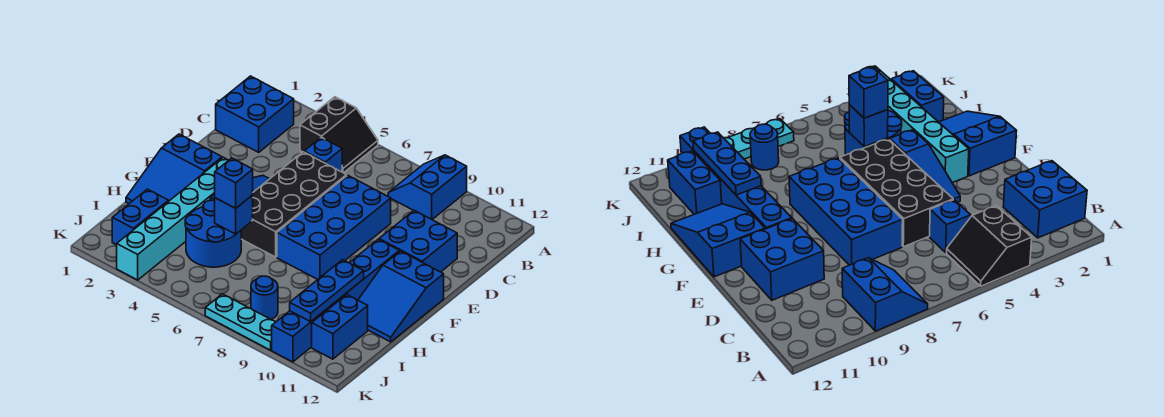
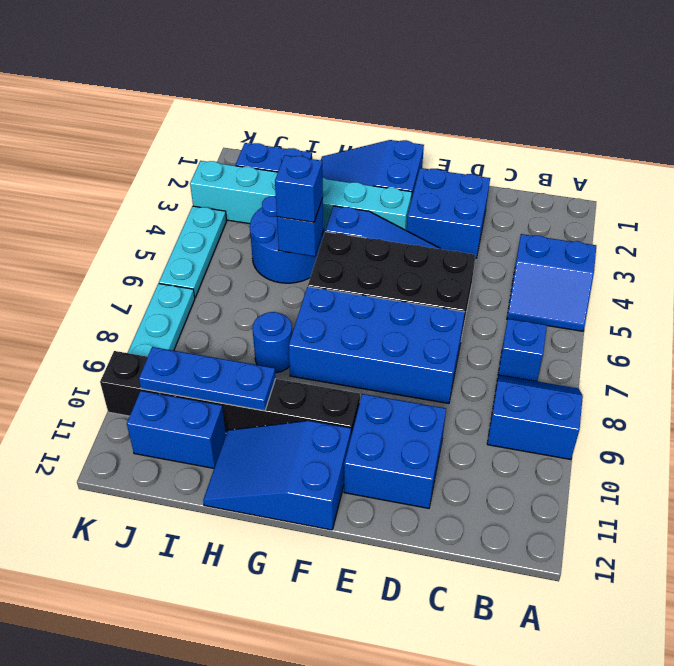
black slope A4:B5 level 1 top 4 -> blue slope A4:B5 level 1 top 4
blue brick B1:C2 level 1 -> blue brick D2:E3 level 1
blue brick C5 level 1 -> blue brick B7 level 1
blue brick F10:K10 level 1 -> black brick F10:K10 level 1
blue round brick J8 level 1 -> blue round brick H8 level 1
none -> cyan plate K4:K6 level 1

